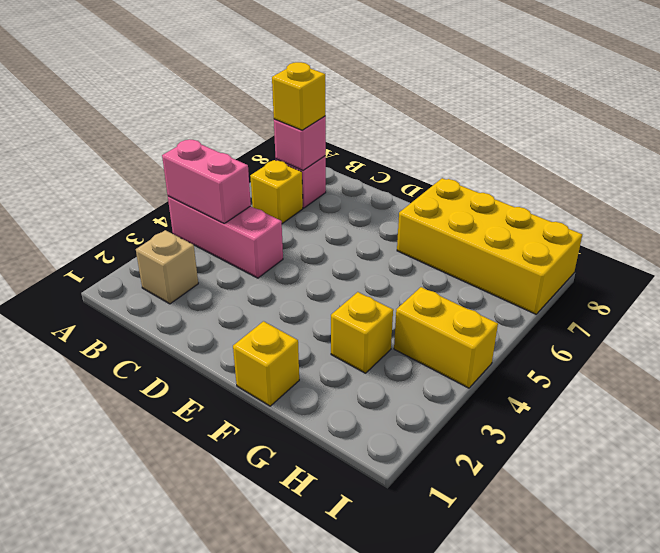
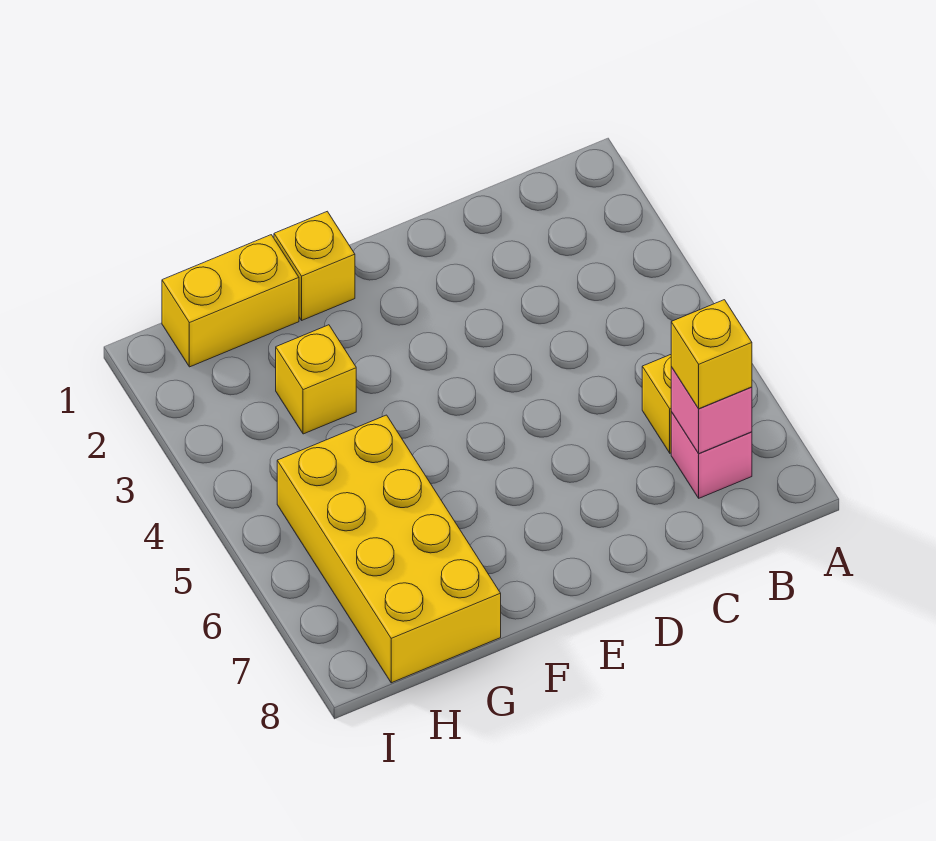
pink brick A4:C4 level 1 -> none
pink brick A4:B4 level 2 -> none
tan brick B2 level 1 -> none
yellow brick F7:I8 level 1 -> yellow brick G5:H8 level 1
yellow brick H4:I4 level 1 -> yellow brick G1:H1 level 1

